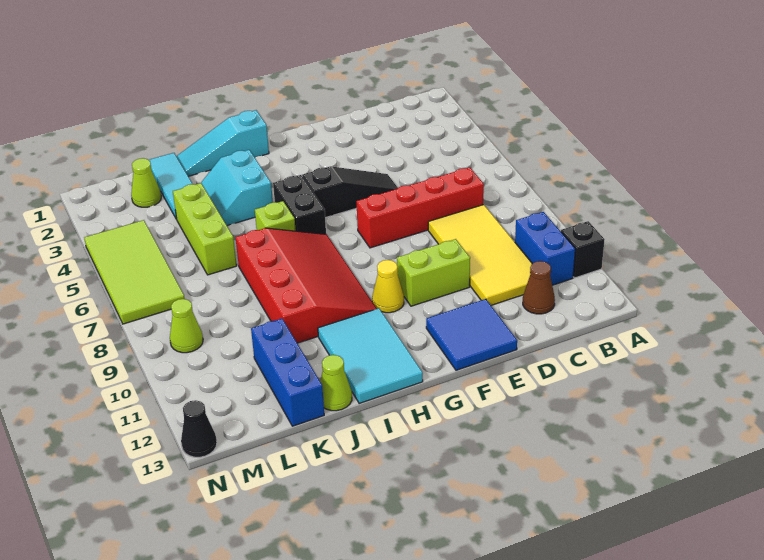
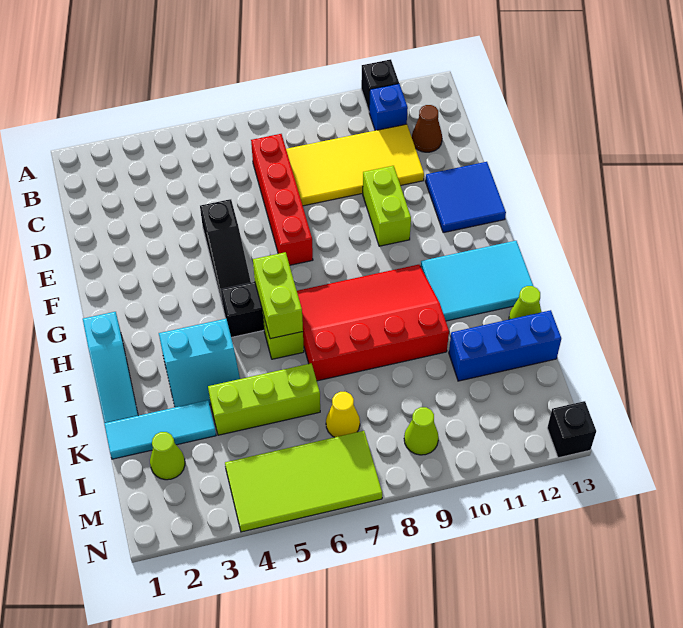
blue brick B10:B11 level 1 -> blue brick B11 level 1
black slope E5:G5 level 1 top G -> black slope E5:G5 level 1 top E
yellow cone G10 level 1 -> yellow cone L7 level 1
none -> lime brick H6:I6 level 2
black cone N13 level 1 -> black brick N13 level 1

